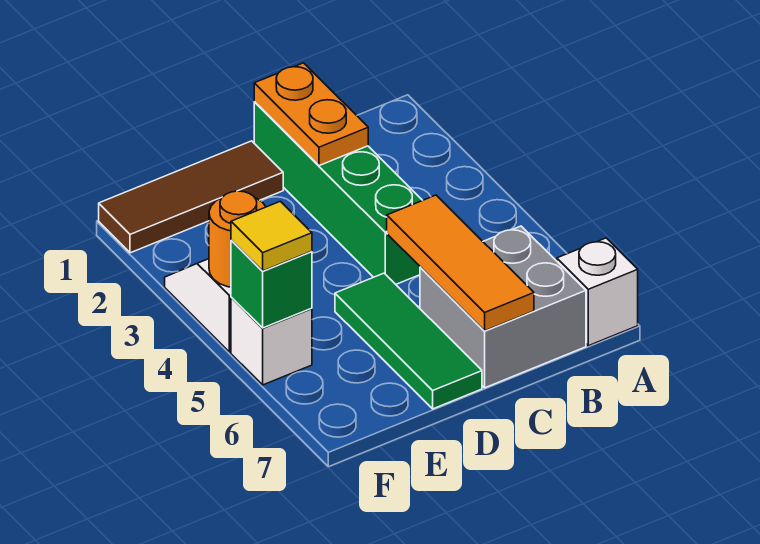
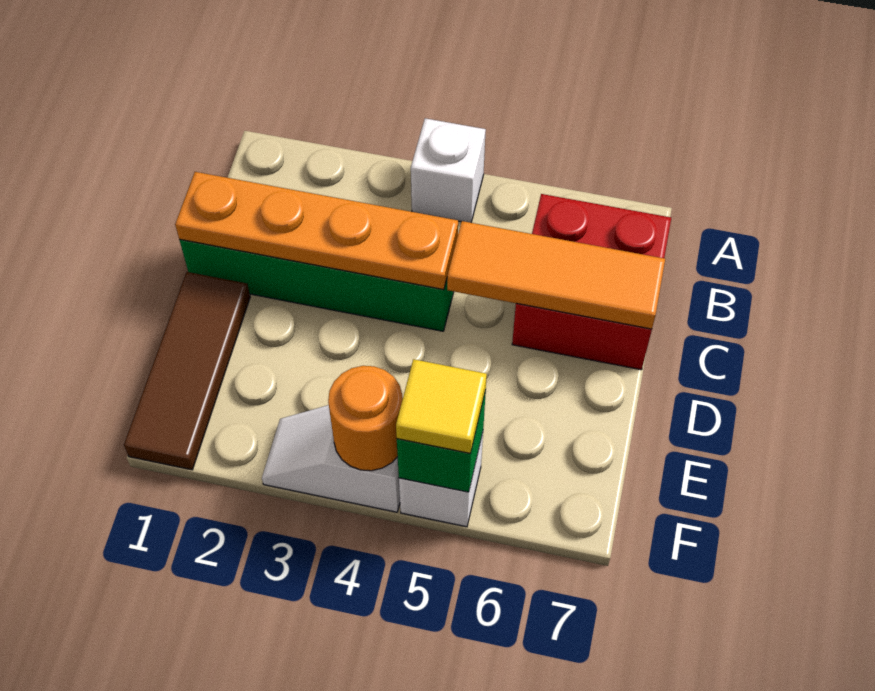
white brick A7 level 1 -> white brick A4 level 1
grey brick B6:C7 level 1 -> red brick B6:C7 level 1
orange plate C1:C2 level 2 -> orange plate C1:C4 level 2
green tile D5:D7 level 1 -> none

